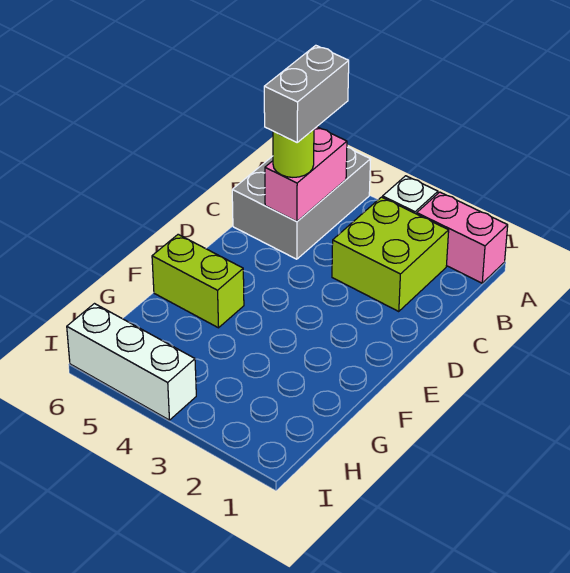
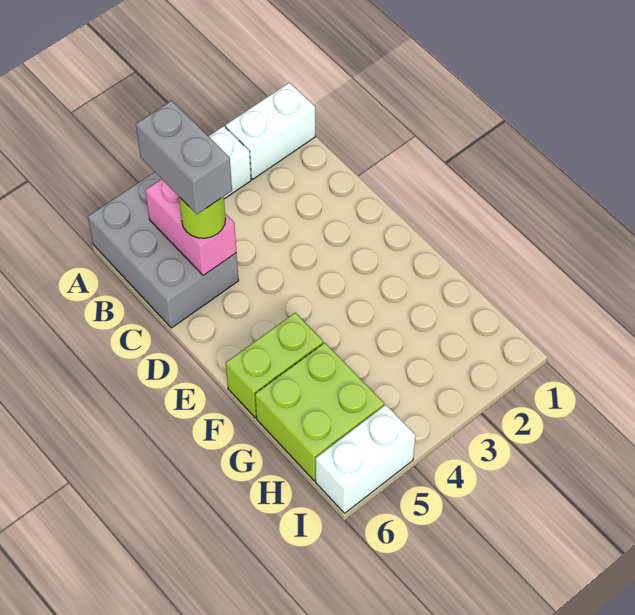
pink brick A1:A2 level 1 -> white brick A1:A2 level 1
lime brick B2:C3 level 1 -> lime brick G5:H6 level 1
white brick I4:I6 level 1 -> white brick I5:I6 level 1

